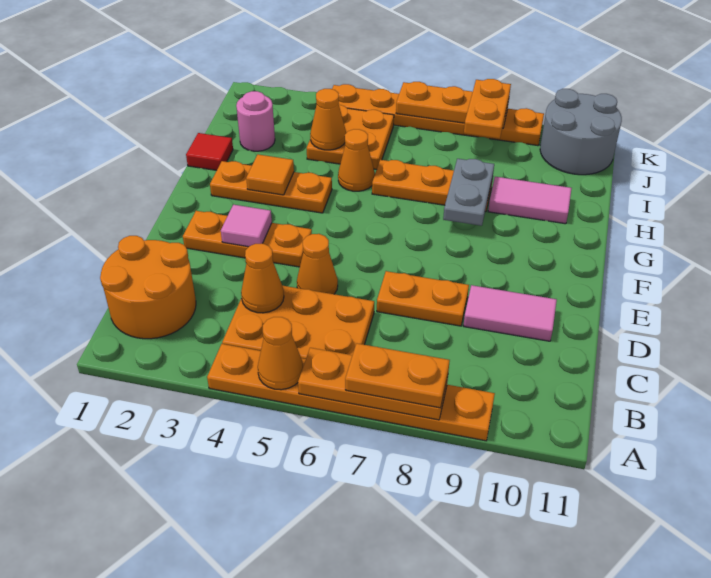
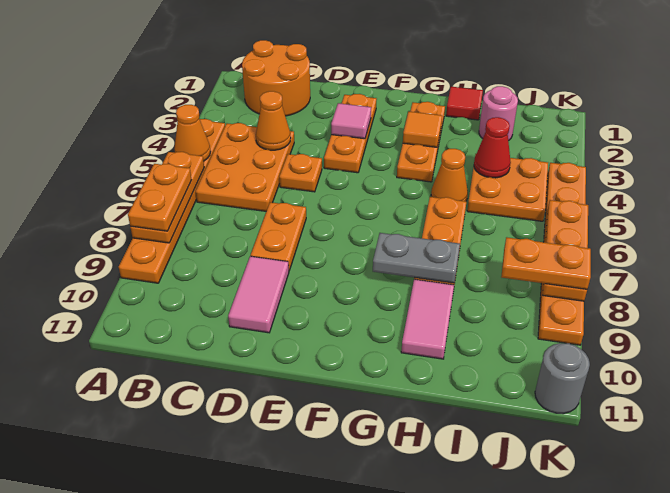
orange cone D5 level 1 -> orange plate D5 level 1
orange cone I4 level 2 -> red cone I4 level 2
grey round brick J10:K11 level 1 -> grey round brick K11 level 1

